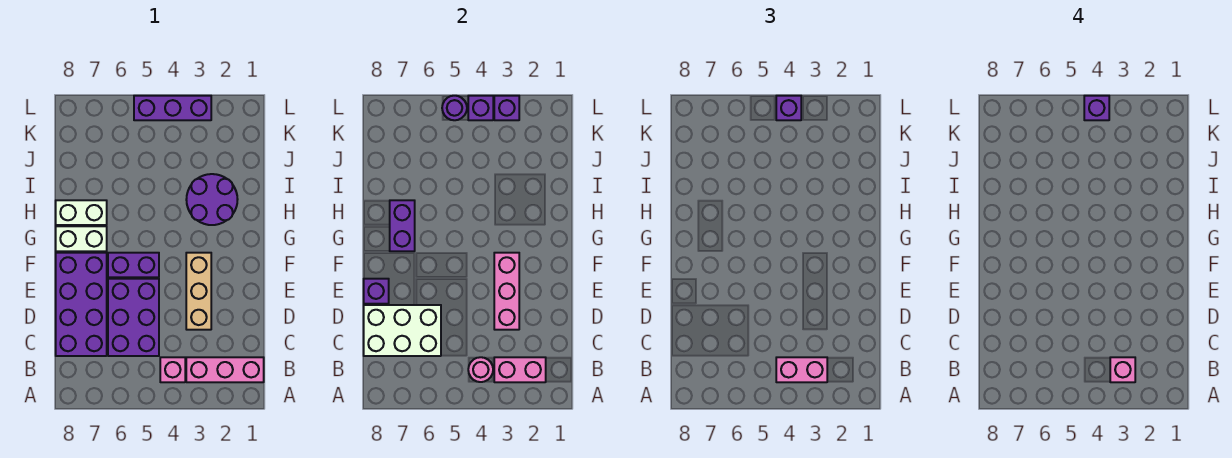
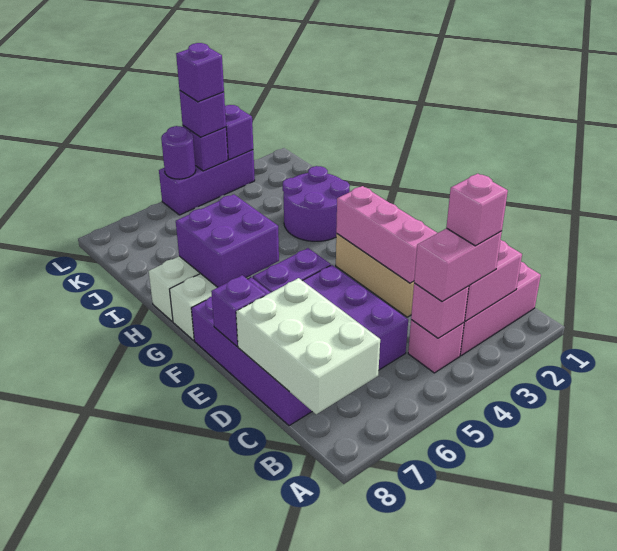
pink round brick B4 level 2 -> pink brick B4 level 2
white brick C6:D8 level 2 -> white brick B7:D8 level 2
purple brick G7:H7 level 2 -> purple brick G6:H7 level 2

